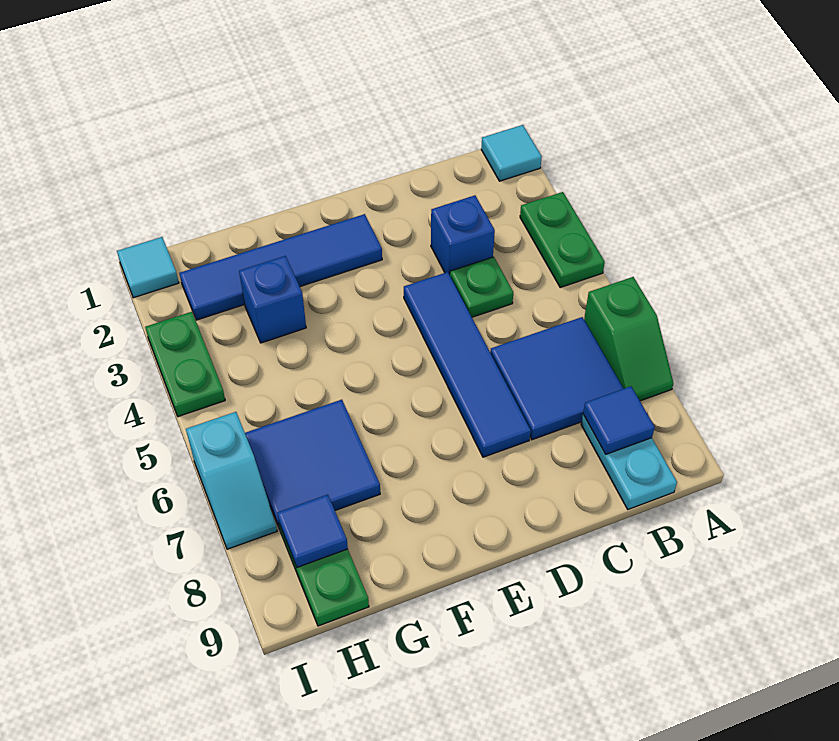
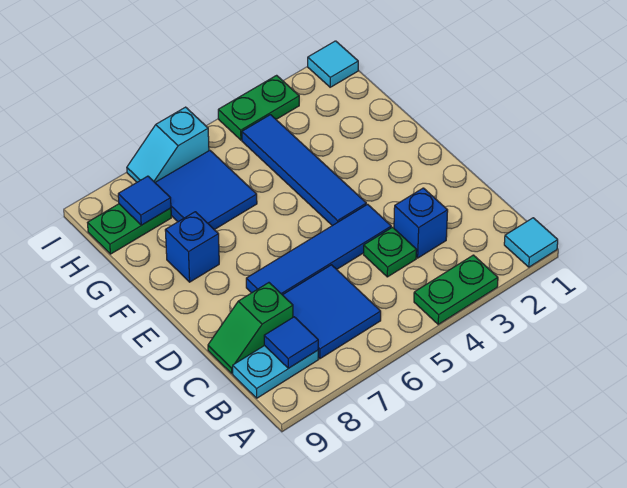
green slope A6:A7 level 1 top 6 -> green slope C8:C9 level 1 top 8
blue tile E2:H2 level 1 -> blue tile E4:H4 level 1
blue brick G3 level 1 -> blue brick F8 level 1

